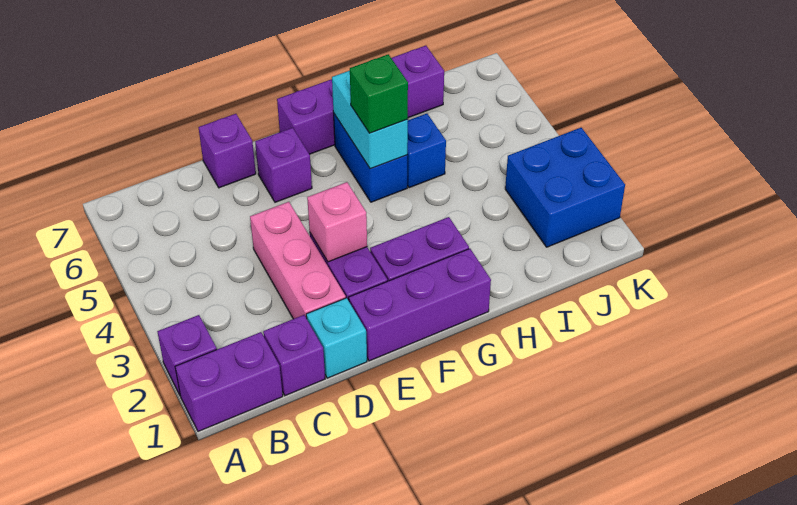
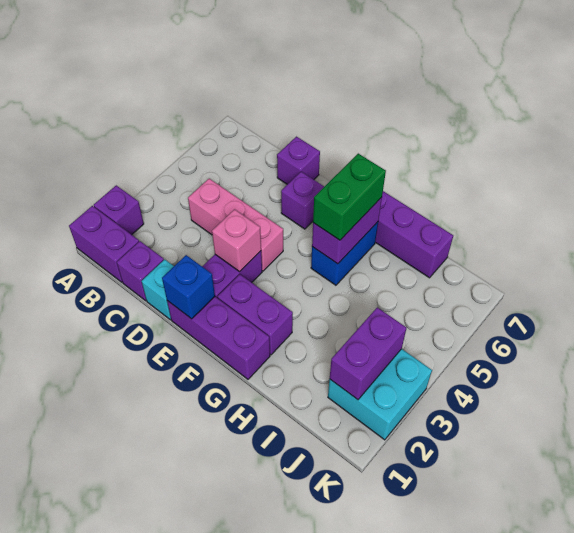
pink brick D2:D4 level 1 -> pink brick C4:E4 level 1
cyan brick G5:G6 level 2 -> purple brick G5:G6 level 2
green brick G5 level 3 -> green brick G5:G6 level 3
blue brick H5 level 1 -> blue brick E1 level 2
blue brick J2:K3 level 1 -> cyan brick J2:K3 level 1
none -> purple brick J2:J3 level 2

